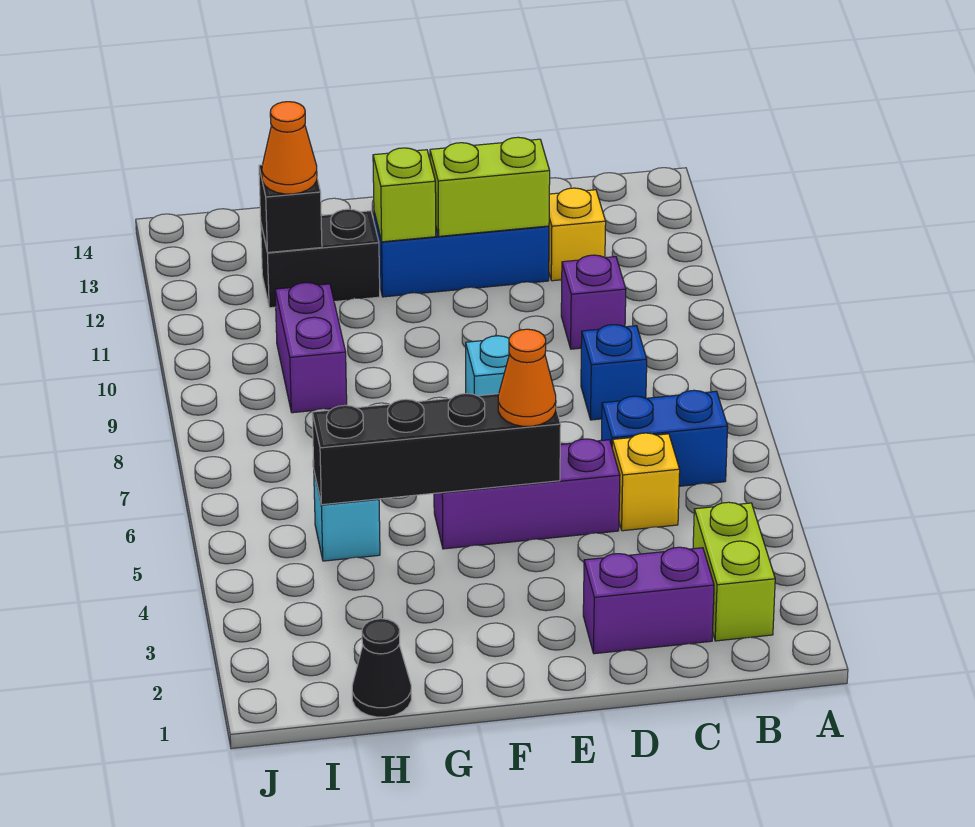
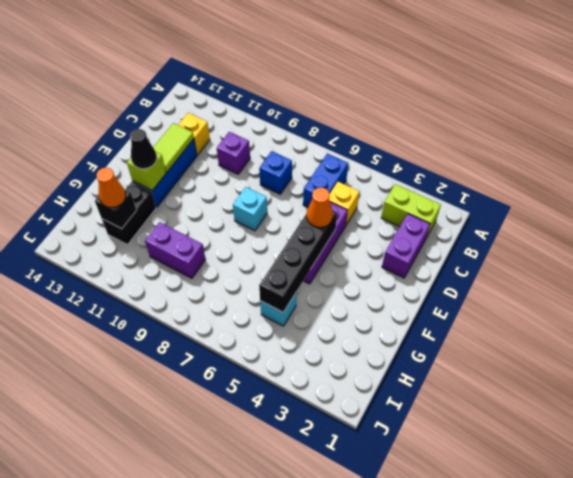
lime brick D12:E12 level 2 -> lime tile D12:E12 level 2
black cone H1 level 1 -> black cone F12 level 3

